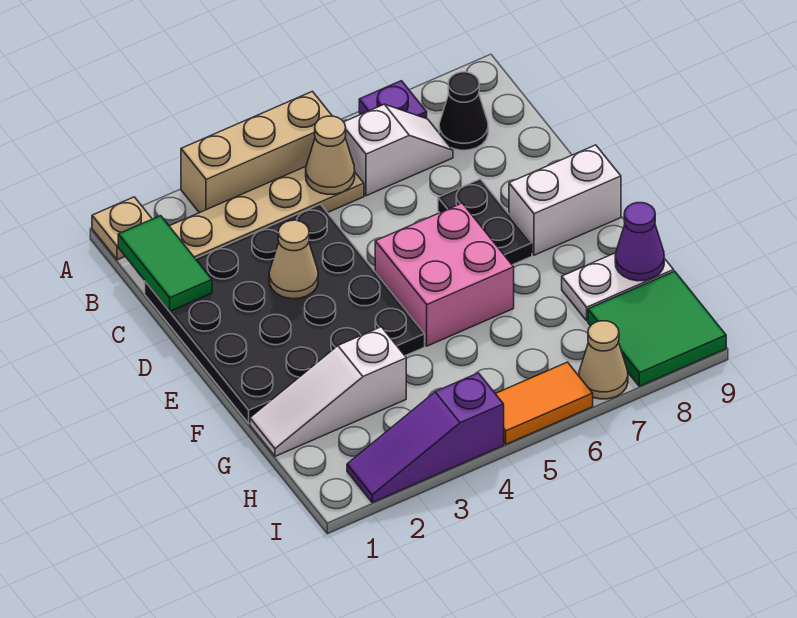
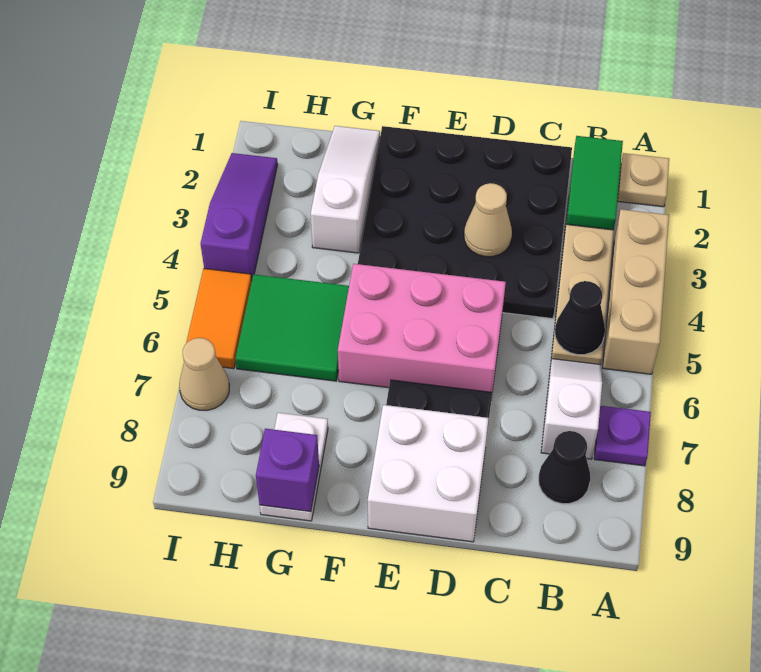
green tile B1:C1 level 2 -> green tile B1:B2 level 2
tan cone B5 level 2 -> black cone B5 level 2
white slope B6:B7 level 1 top 6 -> white slope B6:B7 level 1 top 7
pink brick E5:F6 level 1 -> pink brick D5:F6 level 1
white brick E8:E9 level 1 -> white brick D8:E9 level 1
purple cone G9 level 2 -> purple brick G9 level 2
green tile H8:I9 level 1 -> green tile G5:H6 level 1

